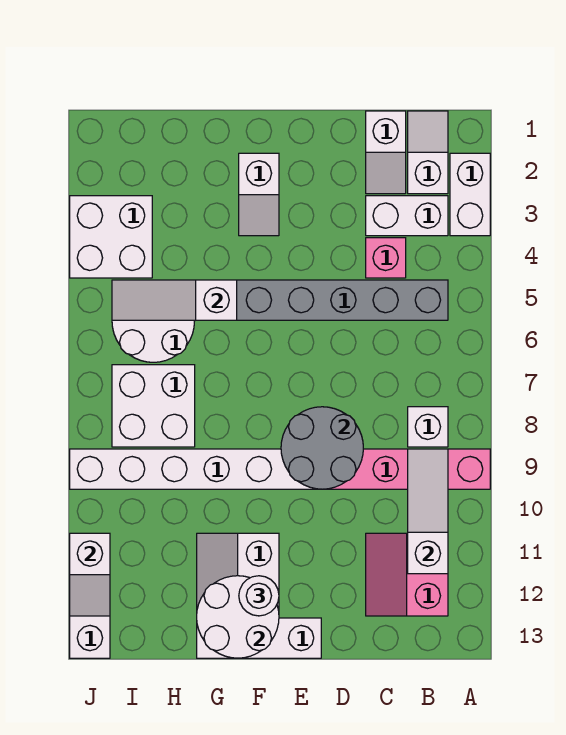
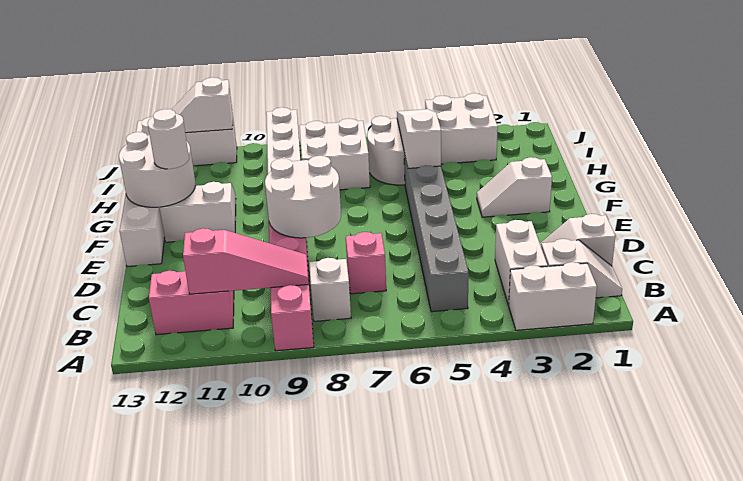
white slope B9:B11 level 2 top 11 -> pink slope B9:B11 level 2 top 11
pink brick C4 level 1 -> pink brick C7 level 1
grey round brick D8:E9 level 2 -> white round brick D8:E9 level 2

